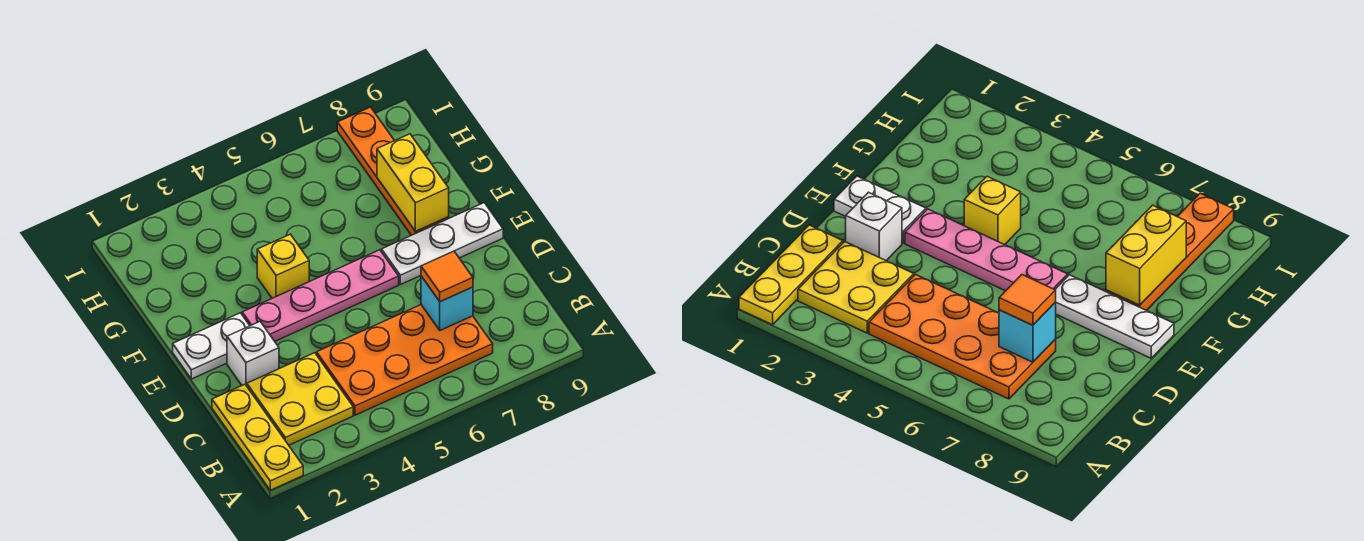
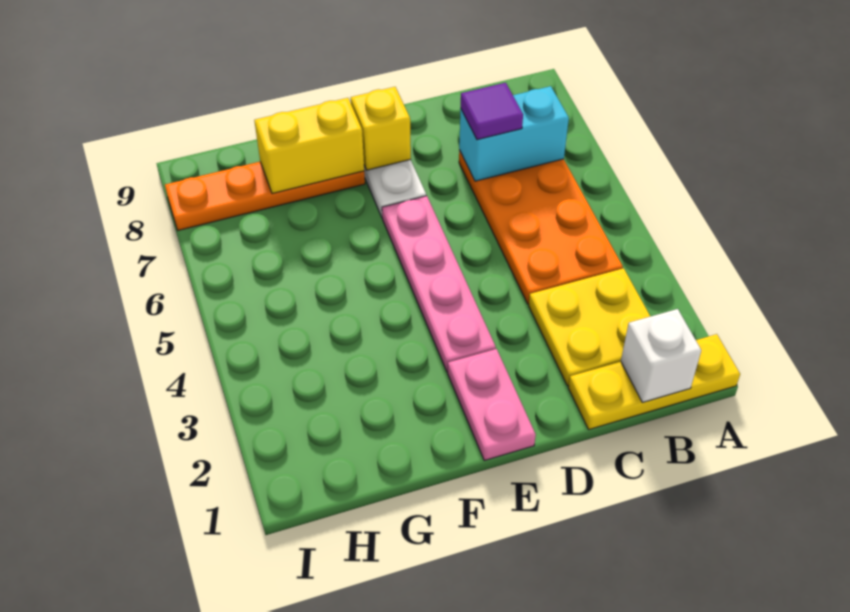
cyan brick C7 level 2 -> cyan brick B7:C7 level 2
orange tile C7 level 3 -> purple tile C7 level 3
white brick D2 level 1 -> white brick B1 level 2
white plate E1:E2 level 1 -> pink plate E1:E2 level 1
yellow brick F4 level 1 -> yellow brick E8 level 2

